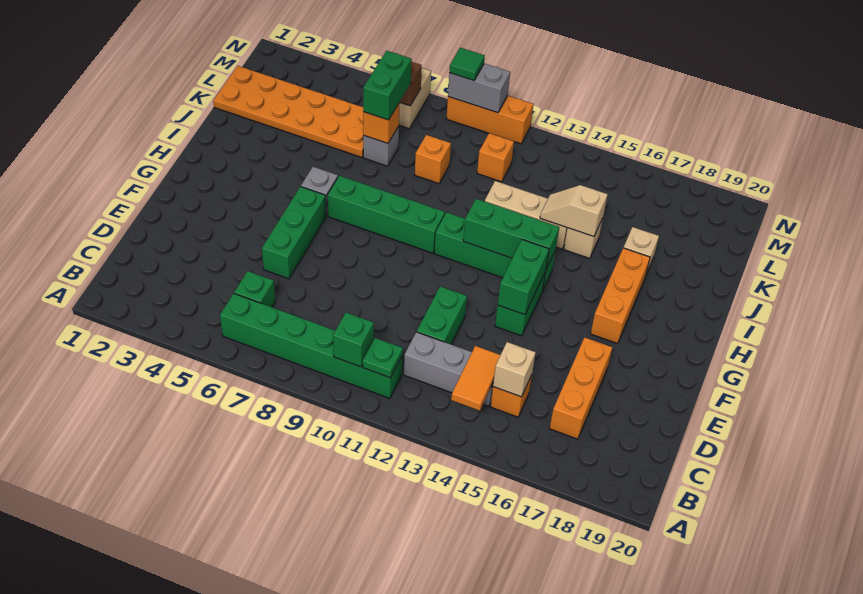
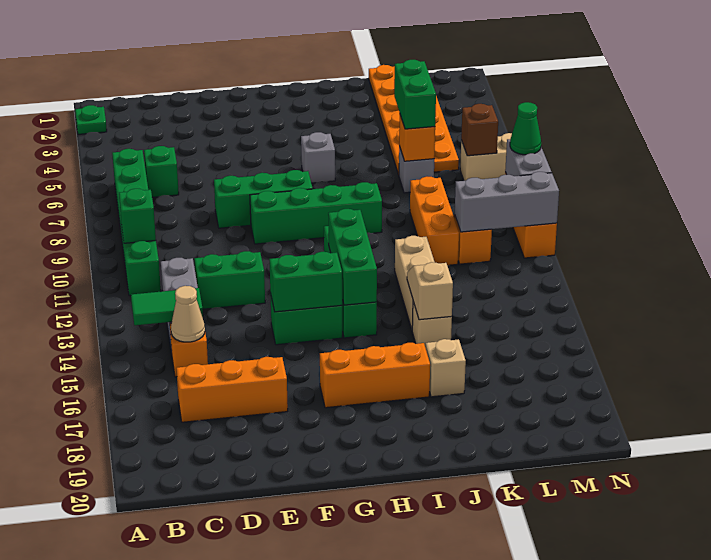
green plate B11 level 2 -> green plate A2 level 1
orange tile B14:C14 level 2 -> green tile B14:C14 level 2
tan brick C15 level 2 -> tan cone C15 level 2
green brick E6:G6 level 1 -> green brick E8:G8 level 1
green brick H7:H10 level 1 -> green brick F9:I9 level 1
green brick K7:L7 level 3 -> green brick K6:K7 level 3
orange brick K9 level 1 -> orange brick K9:K11 level 1
none -> grey brick L11:N11 level 2
green tile N9 level 3 -> green cone N9 level 3

